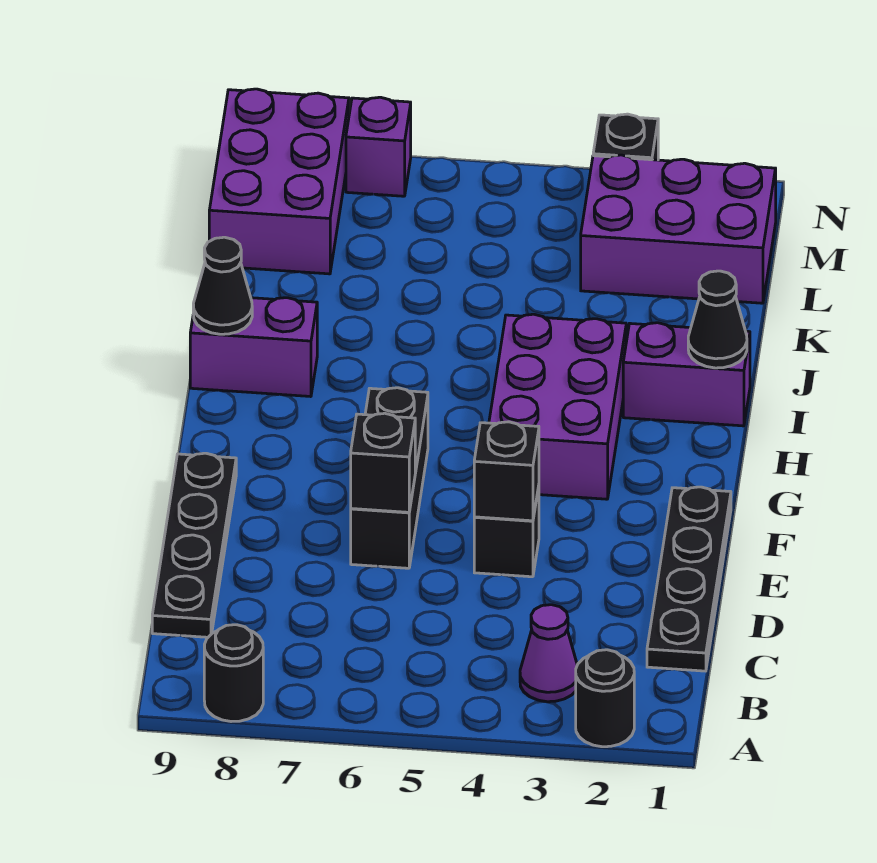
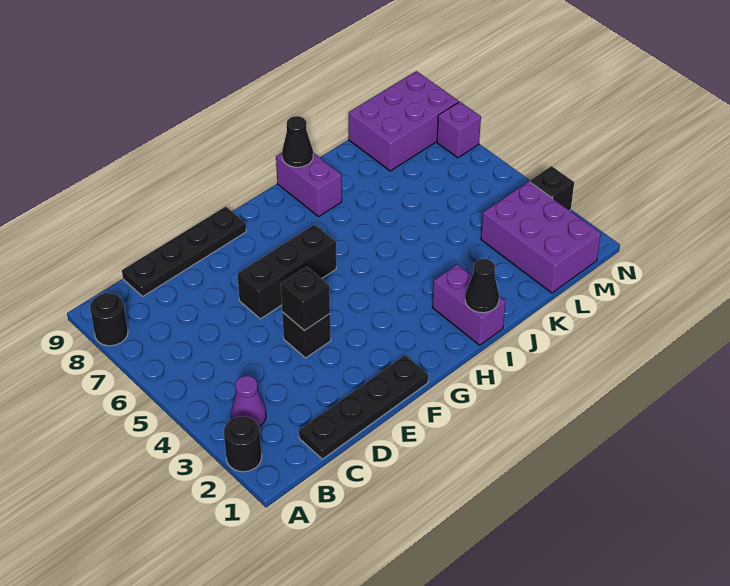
black brick E6 level 2 -> none
purple brick G3:I4 level 1 -> none

